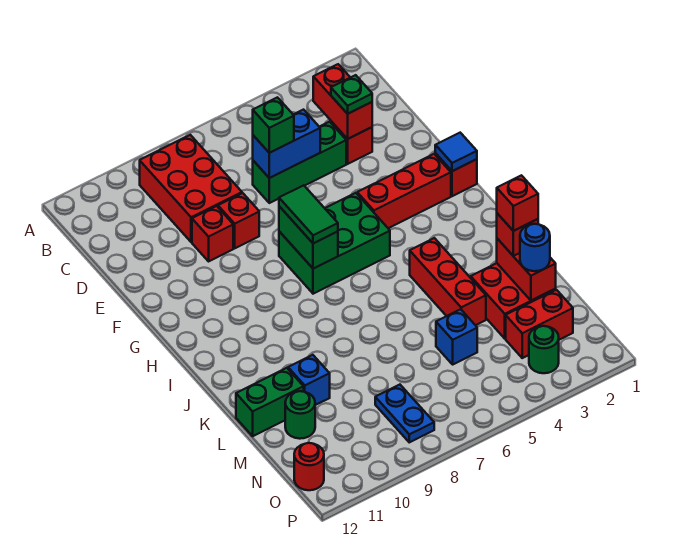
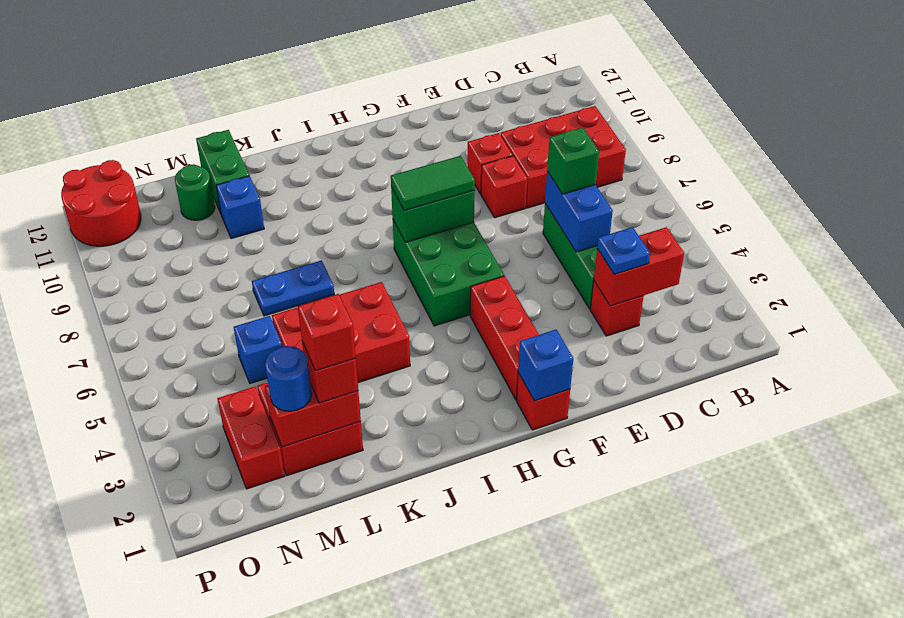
green plate D3 level 3 -> blue plate D3 level 3
blue tile G1 level 2 -> blue brick G1 level 2
red brick J4:L4 level 1 -> red brick J4:L5 level 1
blue plate N8:O8 level 1 -> blue plate K7:L7 level 1
green round brick O3 level 1 -> none
red round brick O12 level 1 -> red round brick O11:P12 level 1

